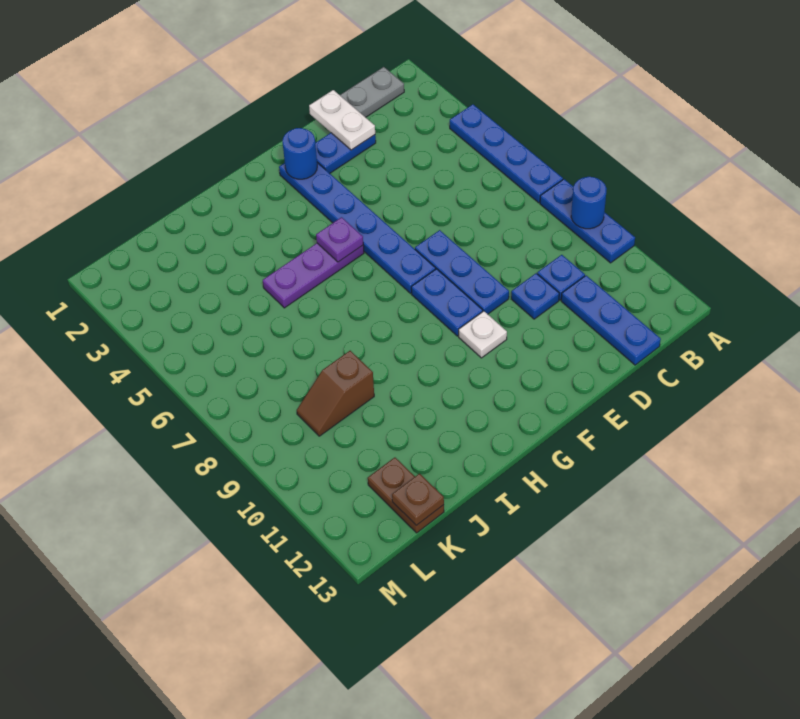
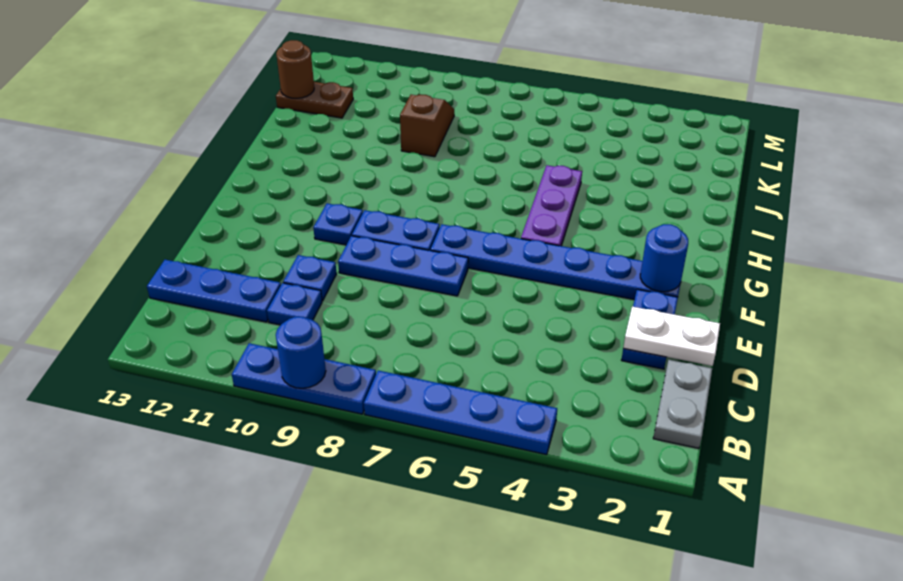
white plate F10 level 1 -> blue plate F10 level 1
purple plate G5 level 2 -> none
brown plate K13 level 2 -> brown round brick K13 level 2

